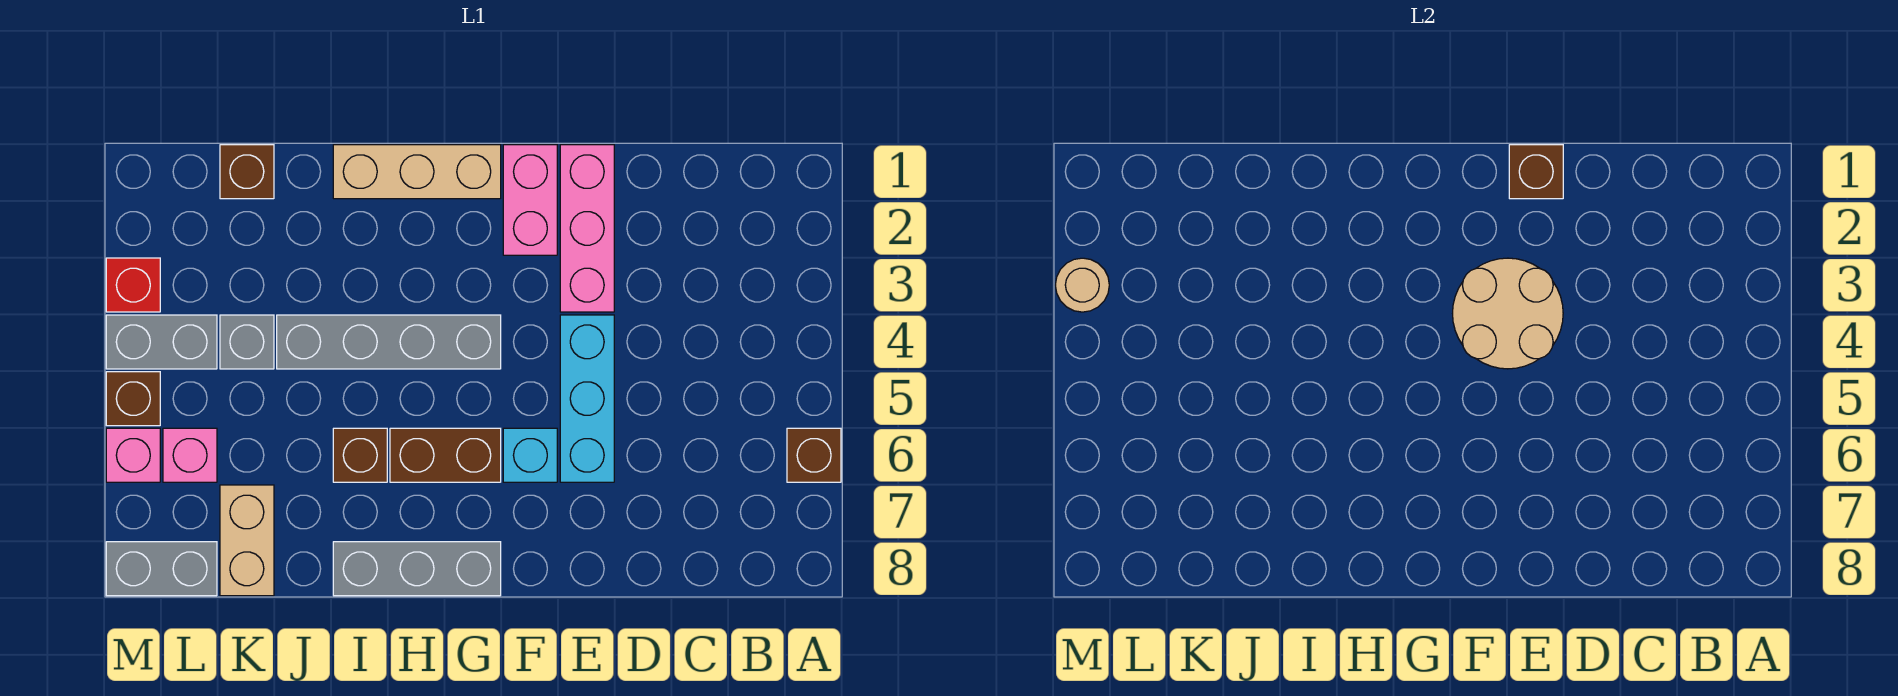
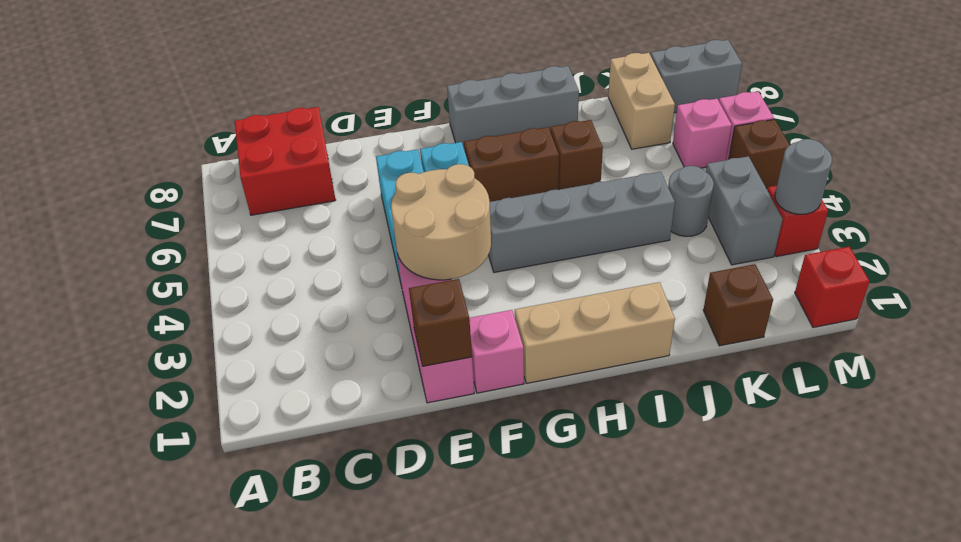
brown brick A6 level 1 -> none
none -> red brick B7:C8 level 1
pink brick F1:F2 level 1 -> pink brick F1 level 1
grey brick K4 level 1 -> grey round brick K4 level 1
grey brick L4:M4 level 1 -> grey brick L3:L4 level 1
none -> red brick M1 level 1
tan round brick M3 level 2 -> grey round brick M3 level 2

